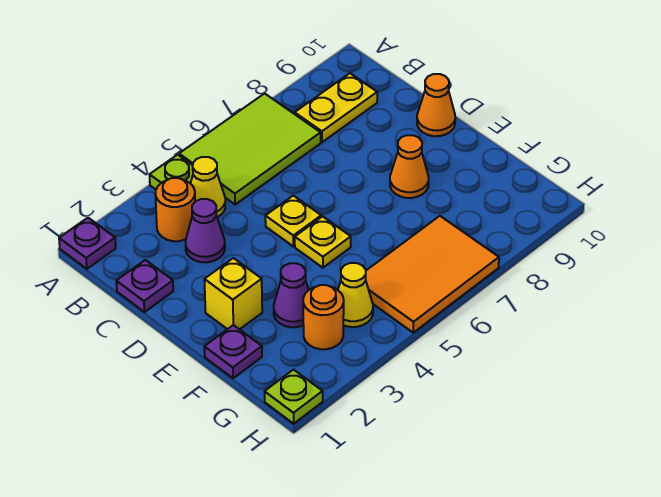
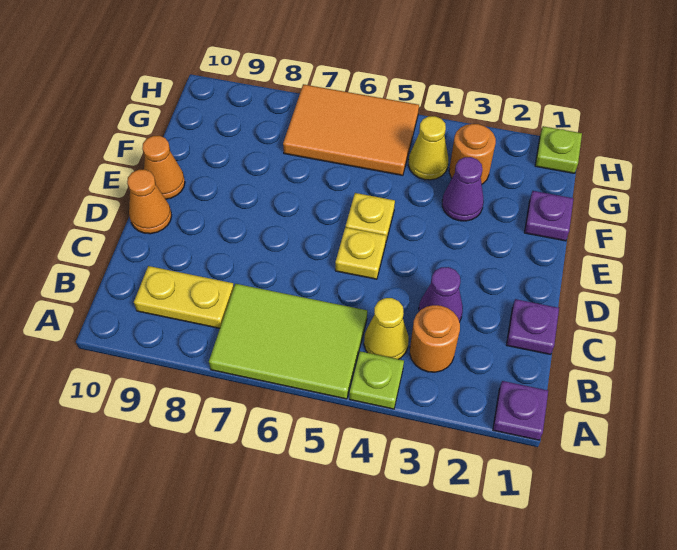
yellow brick E2 level 1 -> none
orange cone E8 level 1 -> orange cone E10 level 1

